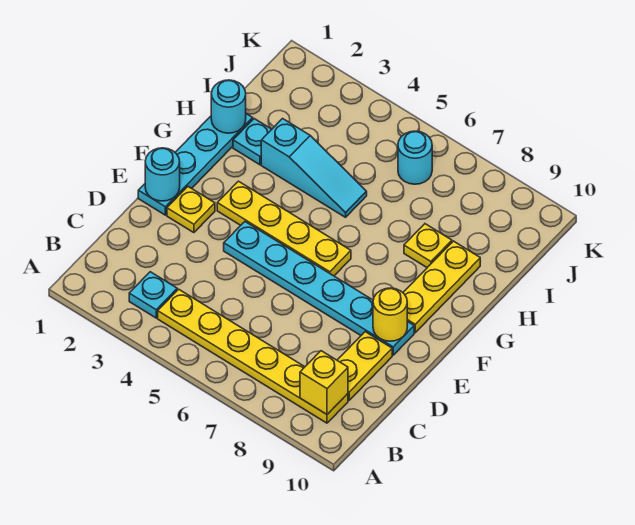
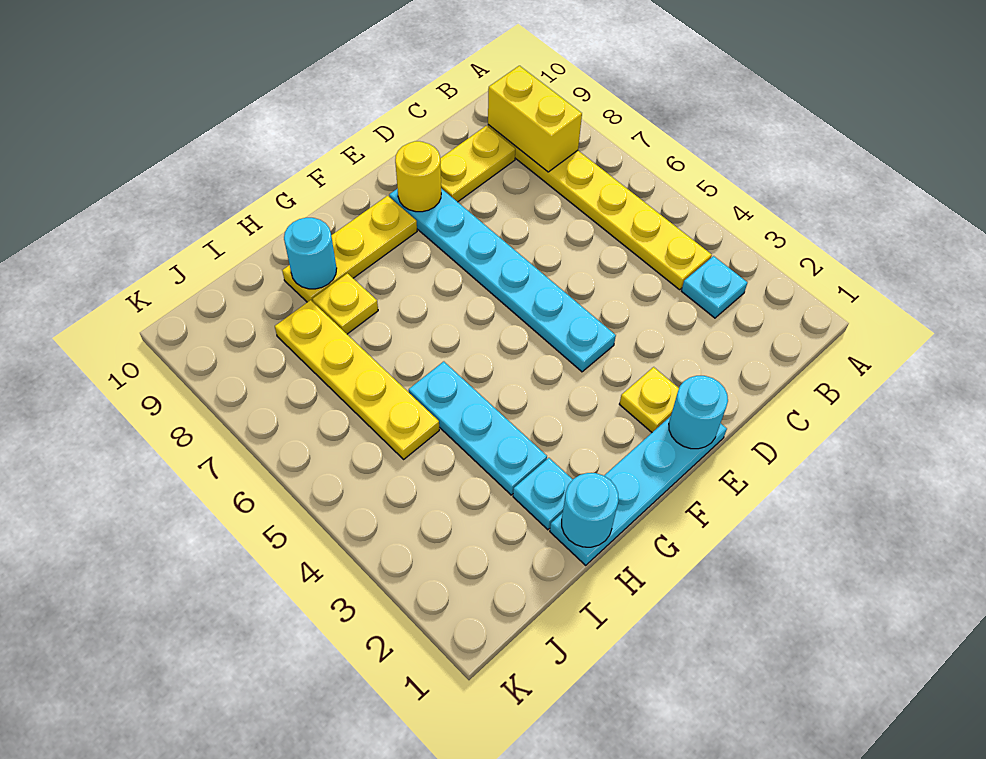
yellow brick B9 level 2 -> yellow brick B8:B9 level 2
yellow plate F3:F6 level 1 -> yellow plate I5:I8 level 1
cyan slope H3:H5 level 1 top 3 -> cyan plate H3:H5 level 1
cyan round brick J6 level 1 -> cyan round brick H9 level 2

